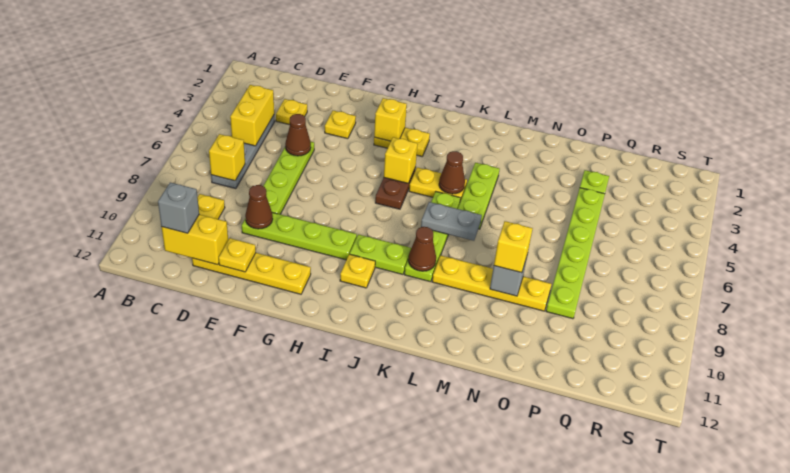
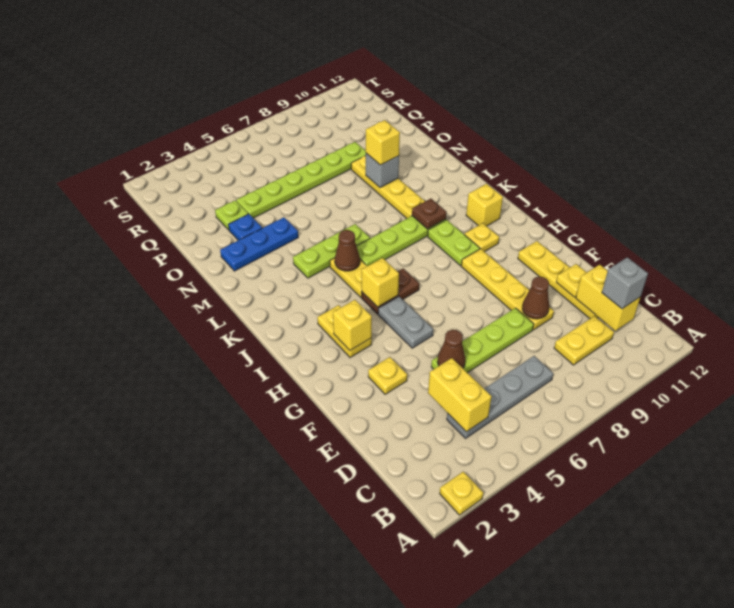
yellow brick C4:C5 level 2 -> yellow brick C4:D4 level 2
yellow brick C7 level 2 -> yellow brick J11 level 1
yellow plate D3 level 1 -> yellow plate A2 level 1
lime plate E9:H9 level 1 -> yellow plate E9:H9 level 1
grey plate K7:L7 level 2 -> grey plate G5:H5 level 1
brown cone K9 level 2 -> brown plate K9 level 2
none -> blue plate N2:N4 level 1
none -> blue plate O3 level 1

